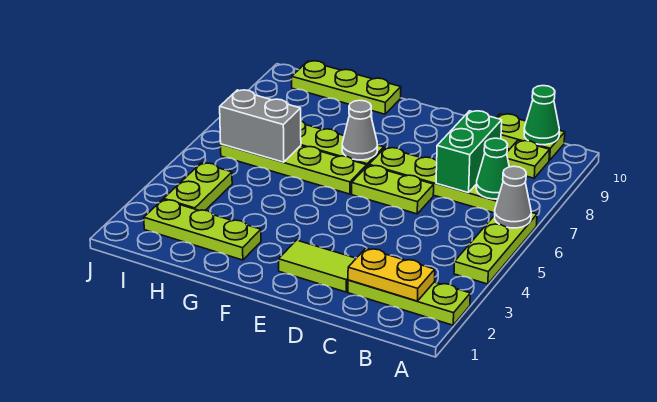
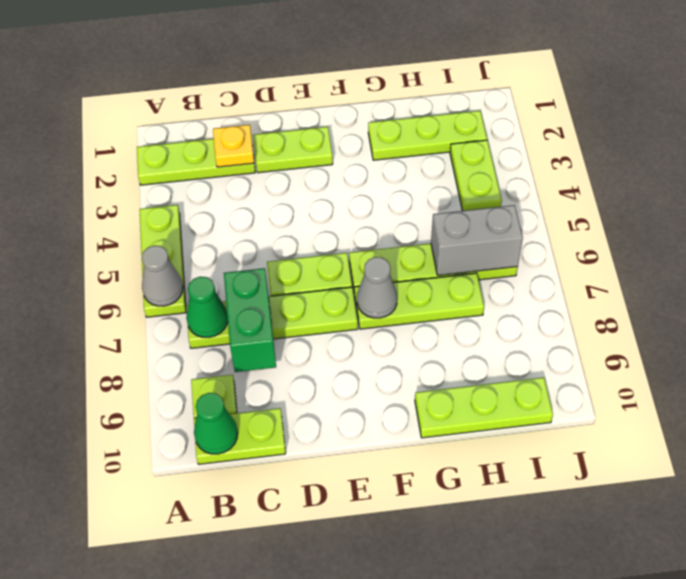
yellow plate B2:C2 level 2 -> yellow plate C2 level 2
lime tile D2:E2 level 1 -> lime plate D2:E2 level 1

